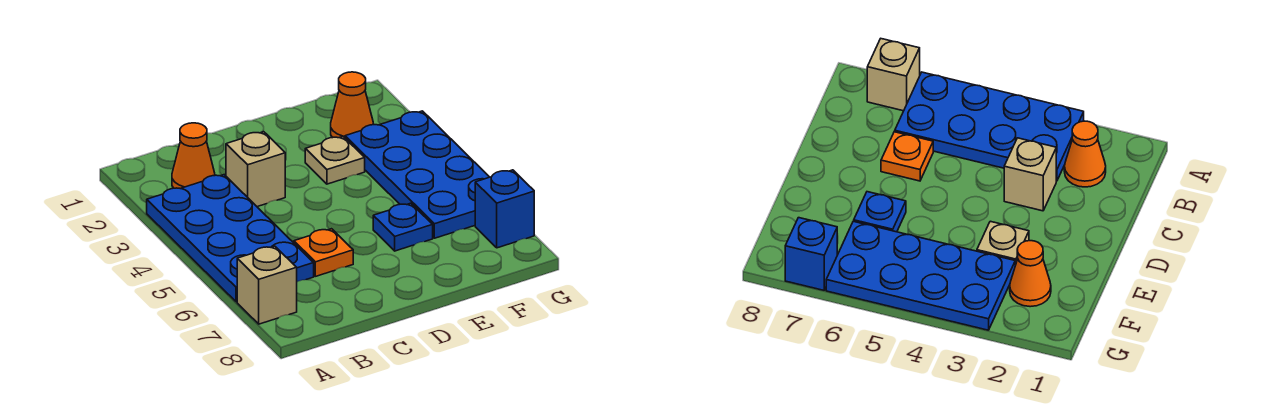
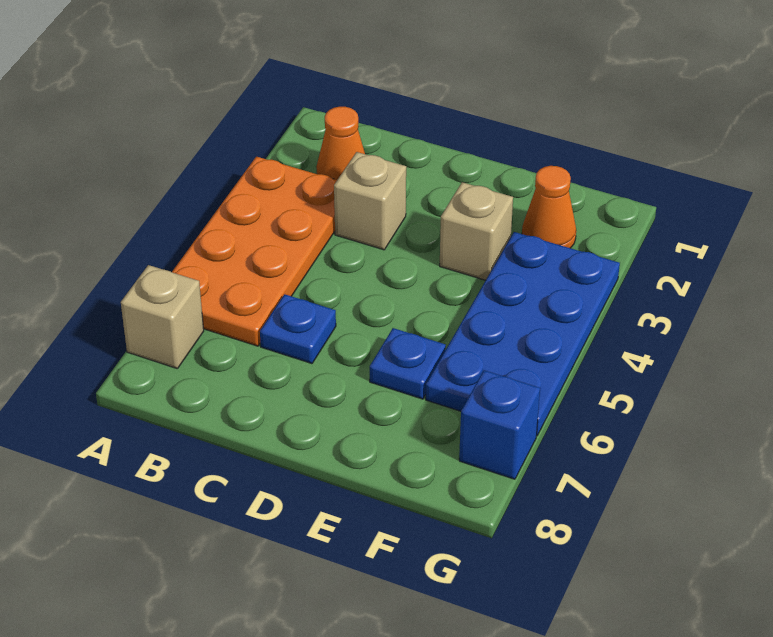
blue plate A3:B6 level 1 -> orange plate A3:B6 level 1
orange plate C6 level 1 -> blue plate C6 level 1
tan plate E3 level 1 -> tan brick E3 level 1

